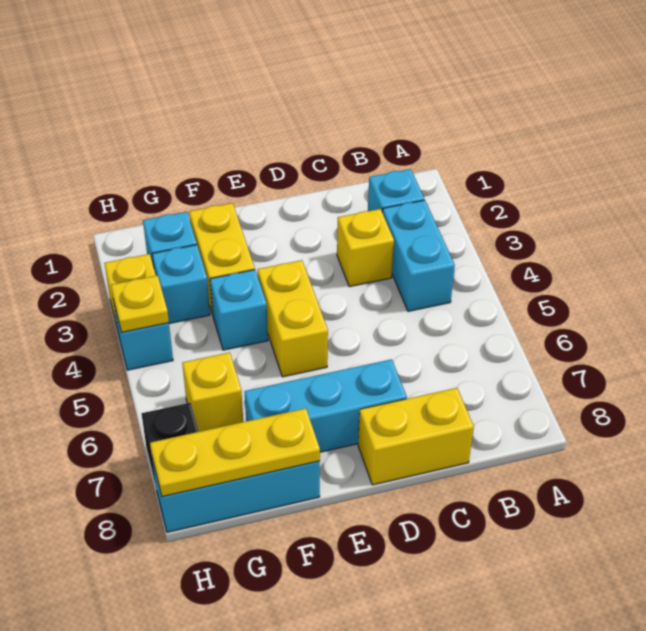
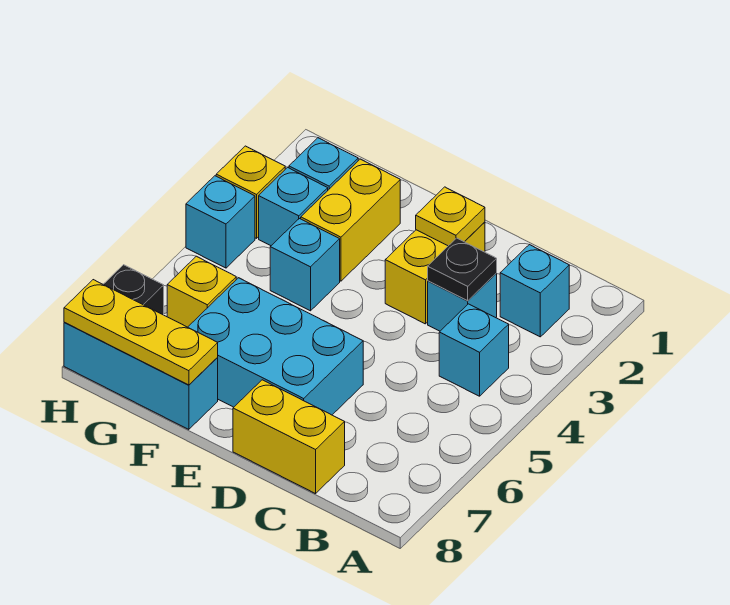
cyan brick B3:B4 level 1 -> cyan brick B4 level 1
yellow brick C3 level 1 -> cyan brick C3 level 1
none -> black plate C3 level 2
cyan brick D7:F7 level 1 -> cyan brick D6:F7 level 1
yellow brick E4:E5 level 1 -> yellow brick D2:D3 level 1
yellow plate H4 level 2 -> yellow plate D2 level 2

